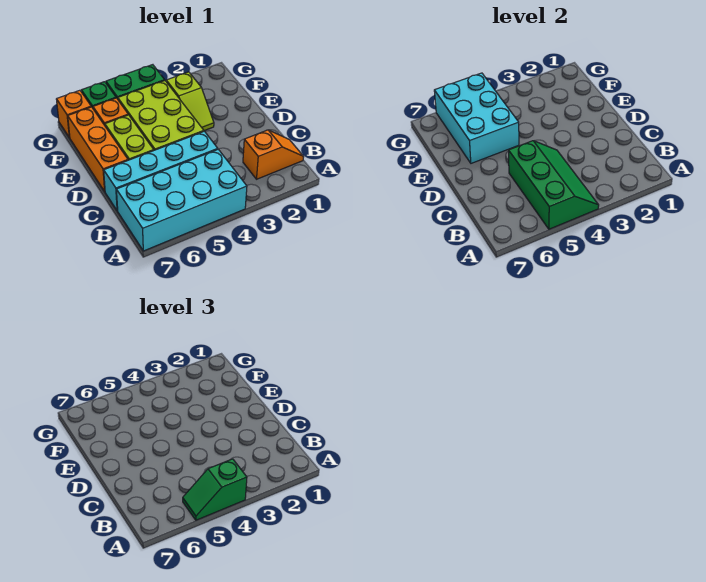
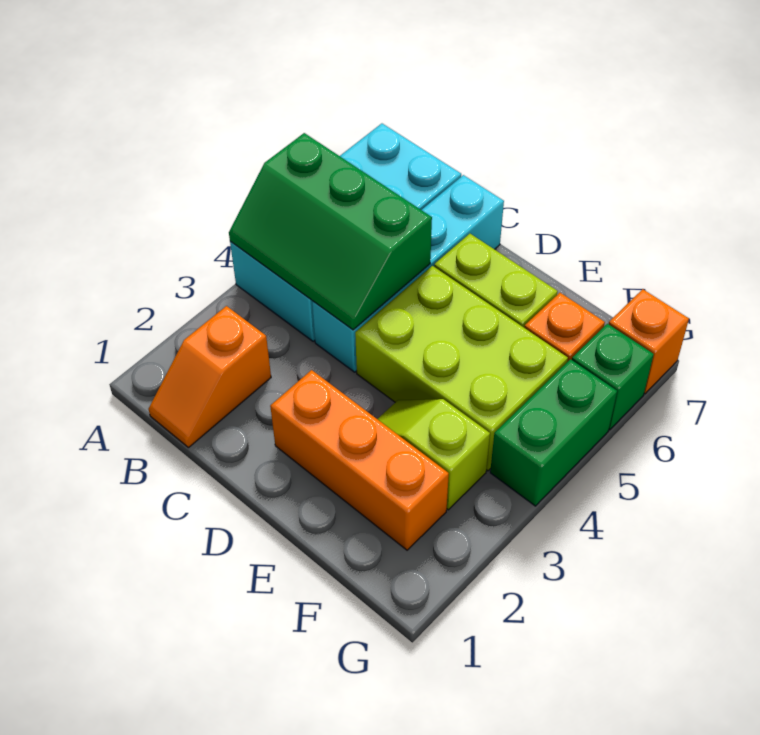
green slope A4:A5 level 3 top 4 -> none
orange brick D7:F7 level 1 -> orange brick D2:F2 level 1
cyan brick E5:G6 level 2 -> none

